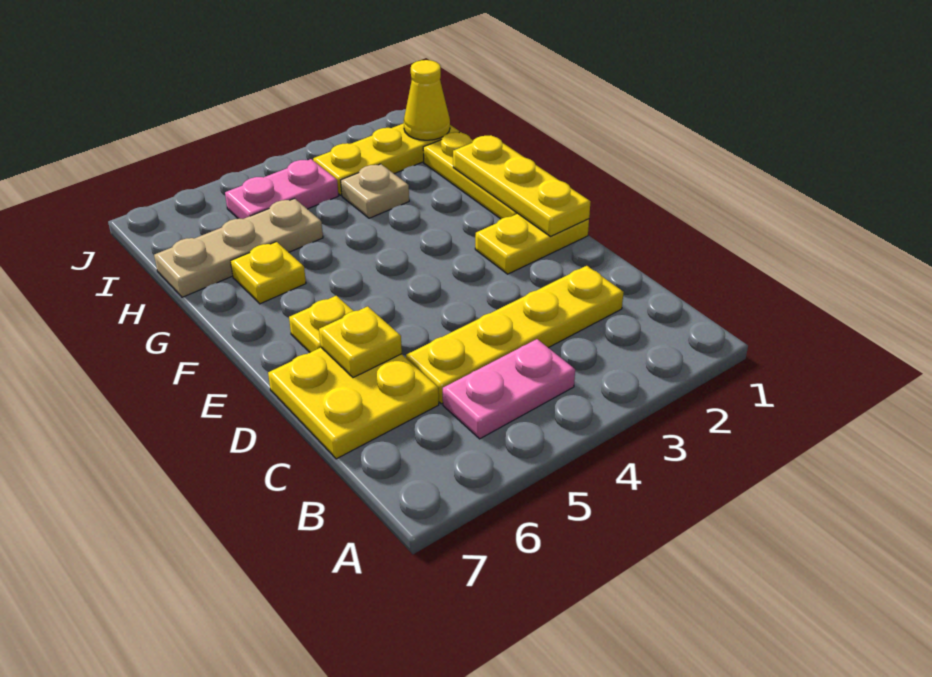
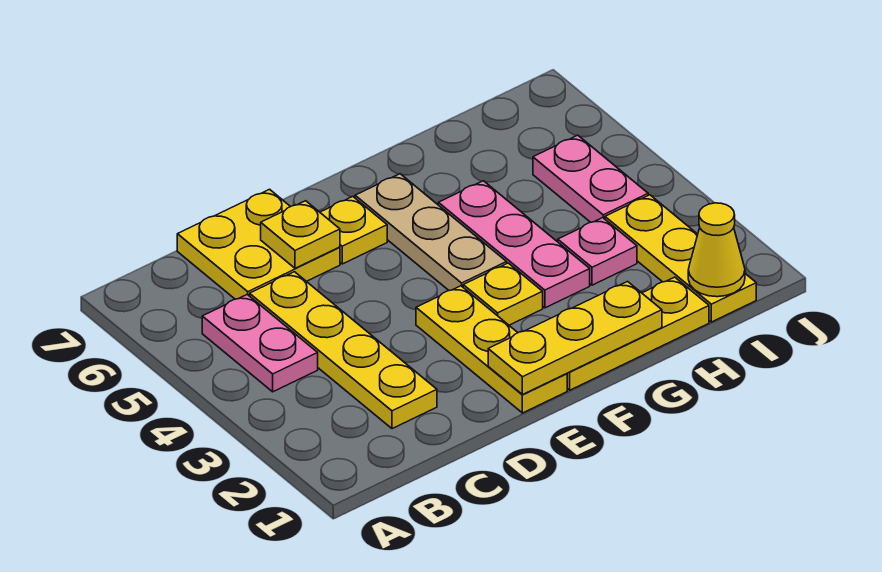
yellow plate E1:E2 level 1 -> yellow plate E1:E3 level 1
none -> pink plate G3:G5 level 1
yellow plate G6 level 1 -> yellow plate F3 level 1
tan plate H3 level 1 -> pink plate H3 level 1
tan plate H5:H7 level 1 -> tan plate F4:F6 level 1

